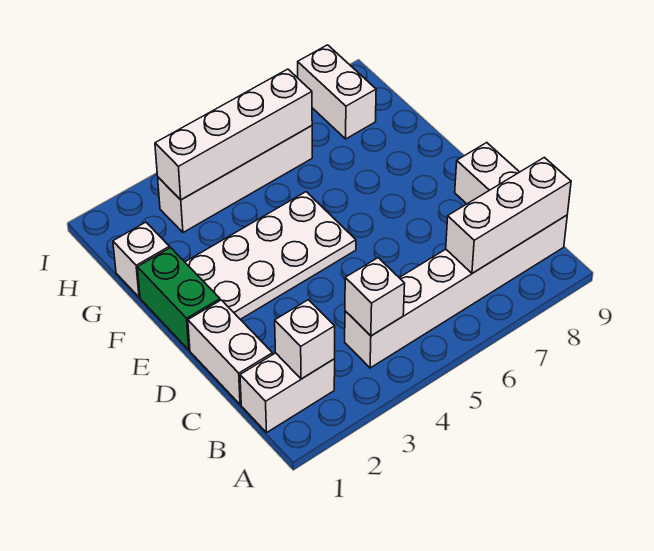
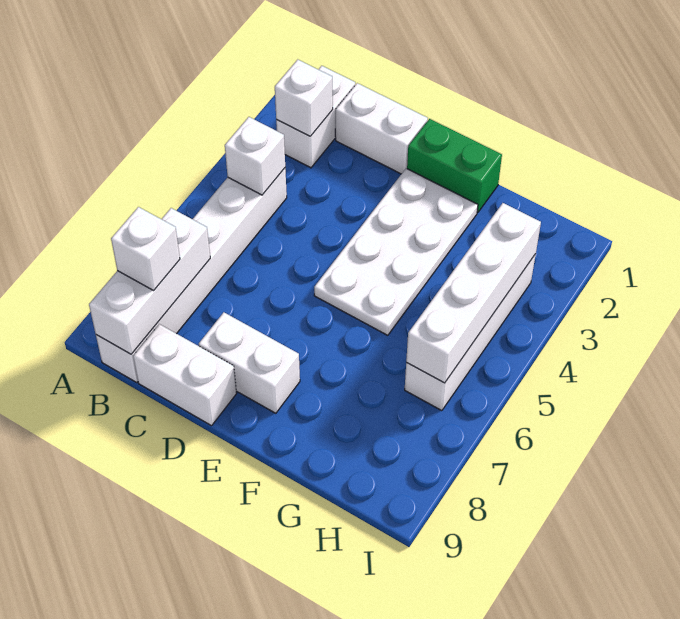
white brick G1 level 1 -> white brick B8 level 3
white brick H8:I8 level 1 -> white brick D8:E8 level 1

